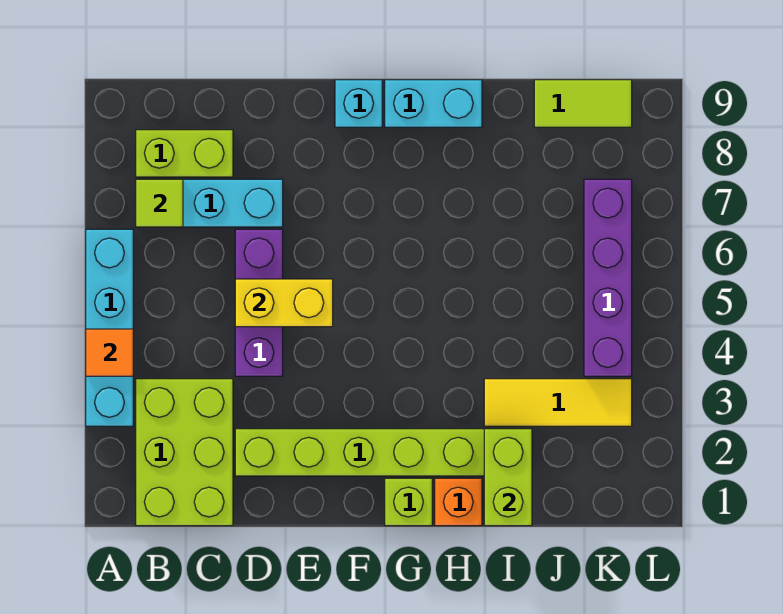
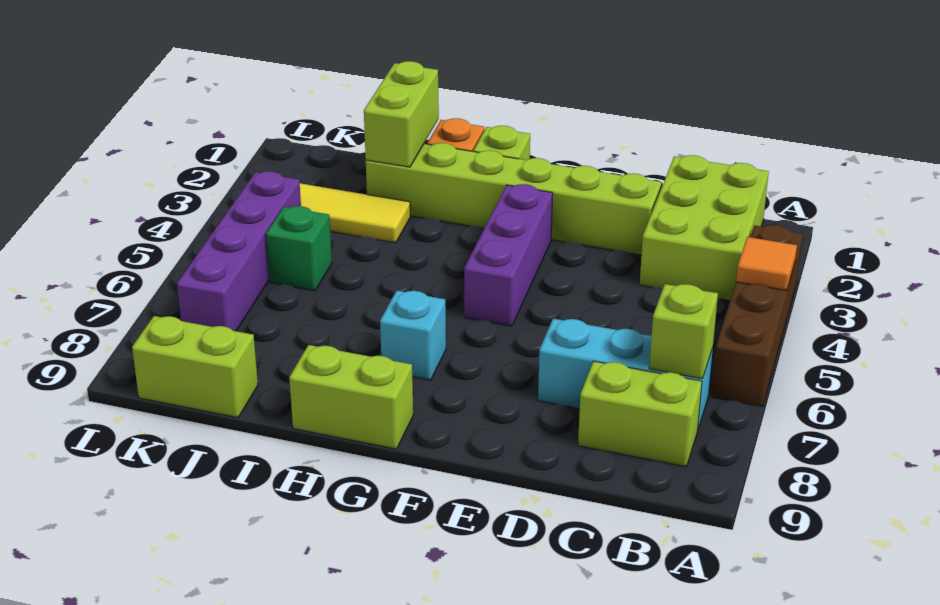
cyan brick A3:A6 level 1 -> brown brick A3:A6 level 1
lime tile B7 level 2 -> lime brick B7 level 2
purple brick D4:D6 level 1 -> purple brick F3:F5 level 1
yellow brick D5:E5 level 2 -> none
cyan brick F9 level 1 -> cyan brick G7 level 1
cyan brick G9:H9 level 1 -> lime brick G9:H9 level 1
none -> green brick J5 level 1
lime tile J9:K9 level 1 -> lime brick J9:K9 level 1

